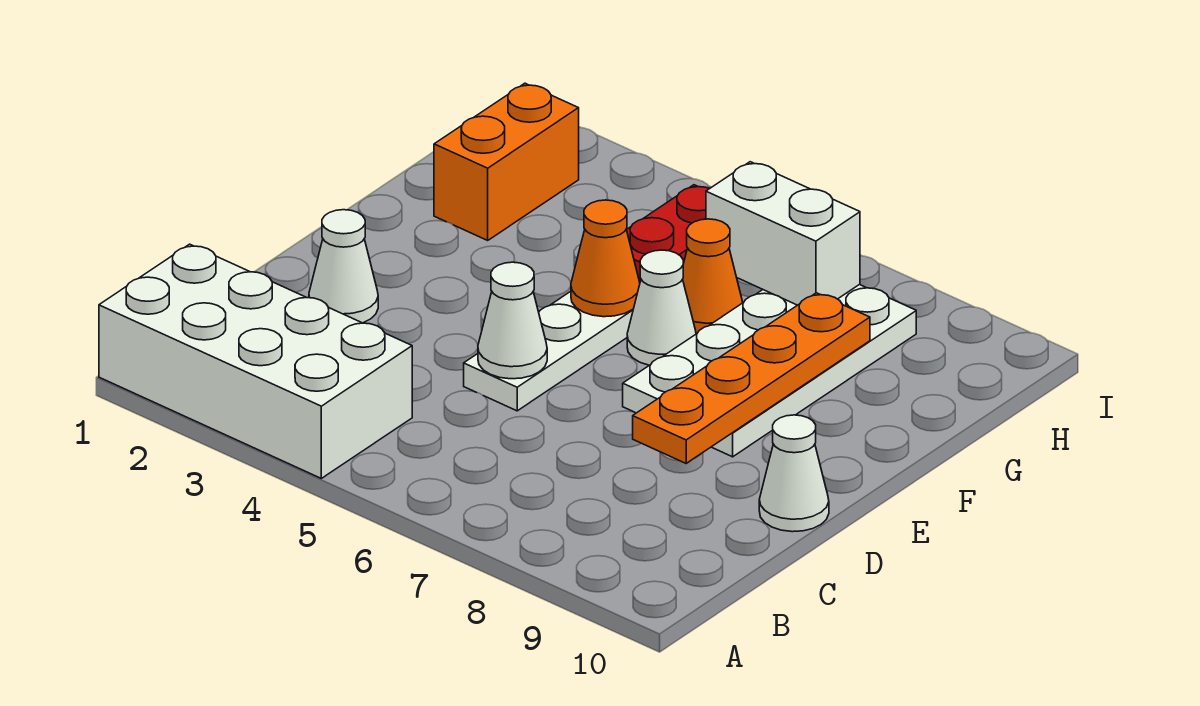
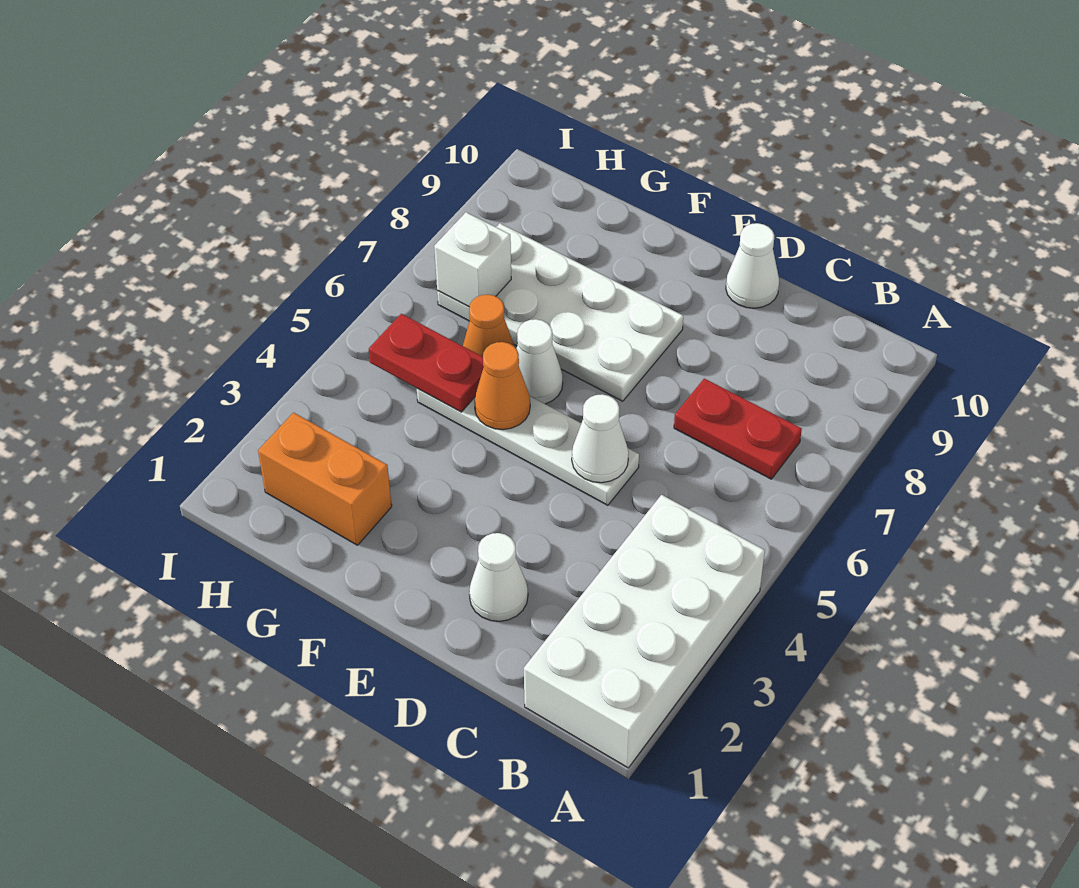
none -> red plate B7:C7 level 1
orange plate D8:G8 level 2 -> none
white brick H6:H7 level 2 -> white brick H7 level 2

